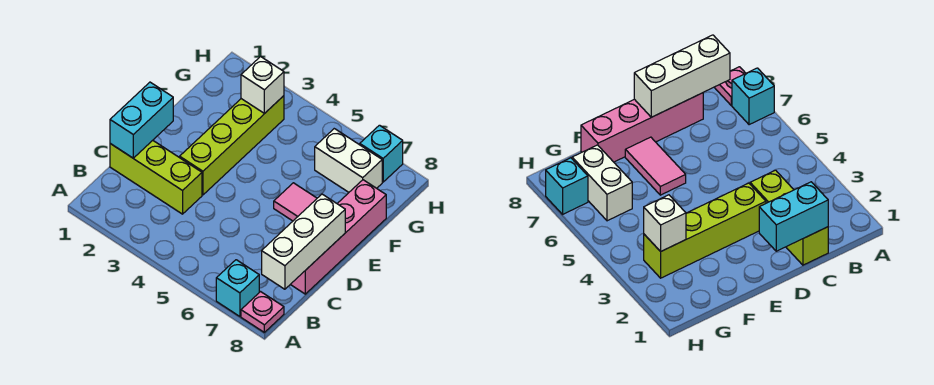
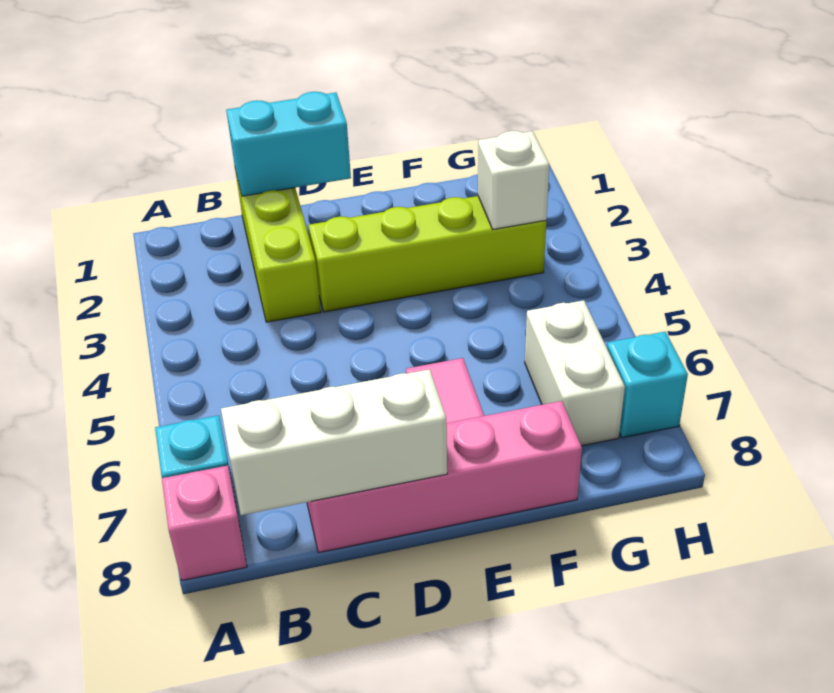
pink plate A8 level 1 -> pink brick A8 level 1

